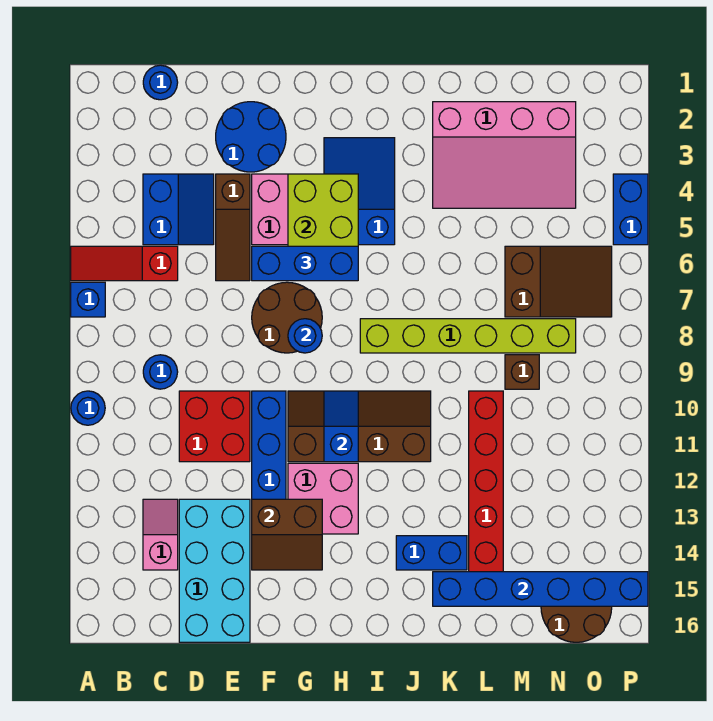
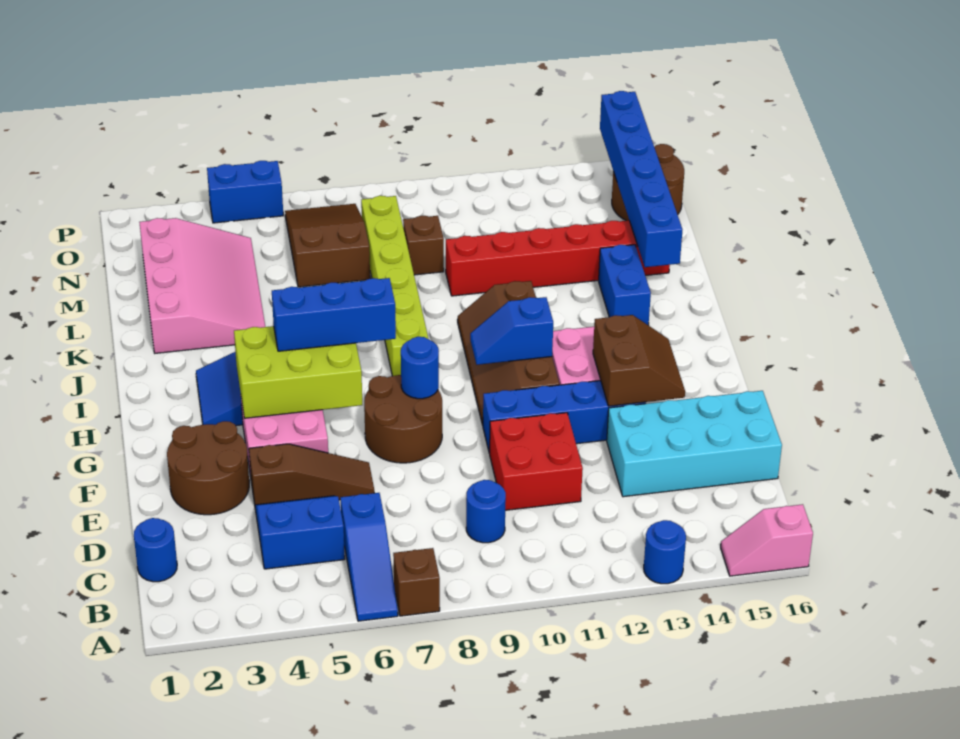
red slope A6:C6 level 1 top C -> blue slope A6:C6 level 1 top C
blue brick A7 level 1 -> brown brick A7 level 1
blue round brick A10 level 1 -> blue round brick A13 level 1
pink slope C13:C14 level 1 top 14 -> pink slope A15:A16 level 1 top 16
blue round brick E2:F3 level 1 -> brown round brick E2:F3 level 1
blue brick F6:H6 level 3 -> blue brick H5:H7 level 3

